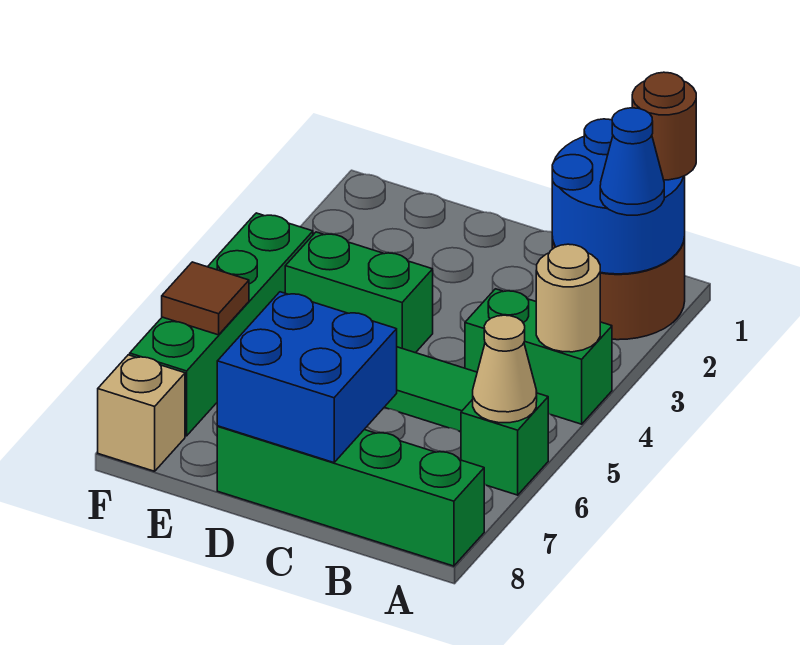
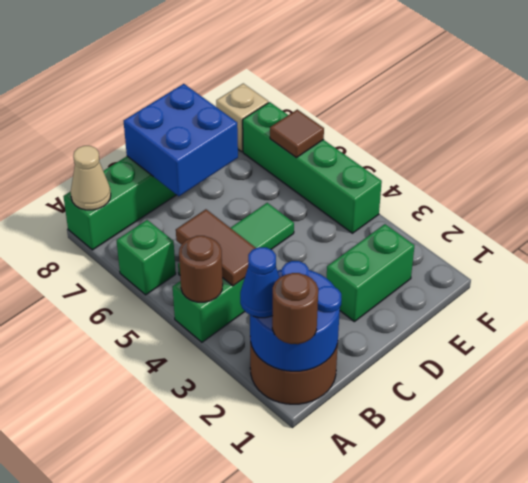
tan round brick A4 level 2 -> brown round brick A4 level 2
tan cone A6 level 2 -> tan cone A8 level 2
none -> brown tile B4:B5 level 2
green brick D4:E4 level 1 -> green brick D2:E2 level 1

